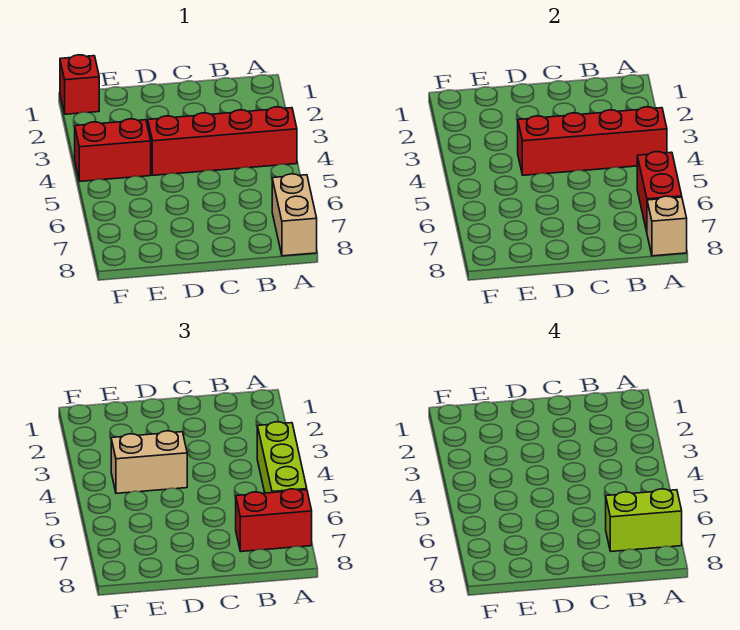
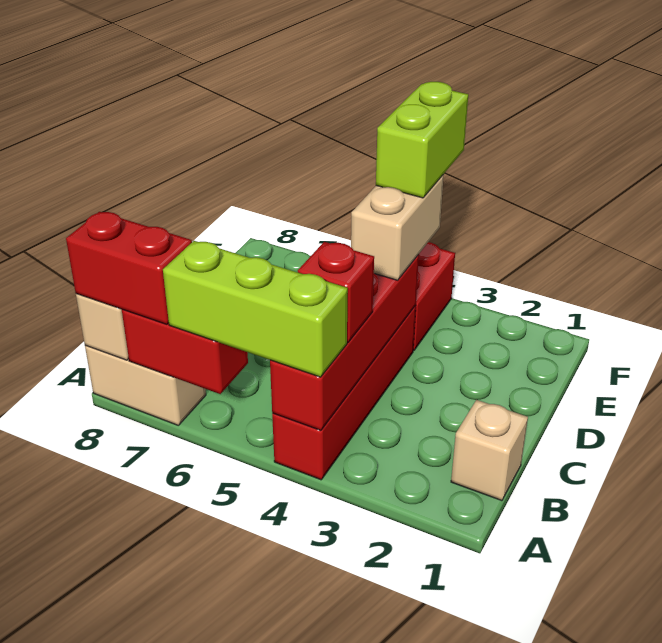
red brick A7:B7 level 3 -> red brick A7:A8 level 3
lime brick A7:B7 level 4 -> lime brick E4:F4 level 4
none -> tan brick B1 level 1
red brick F1 level 1 -> red brick B4 level 3

